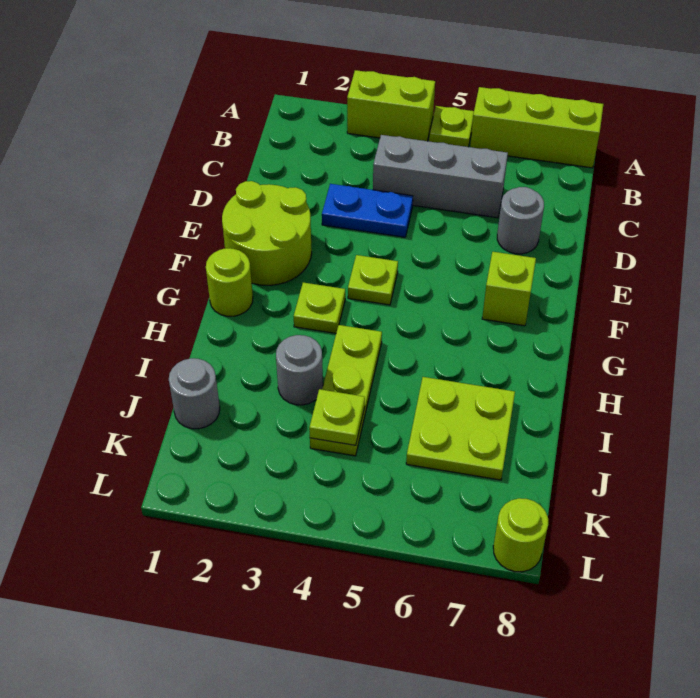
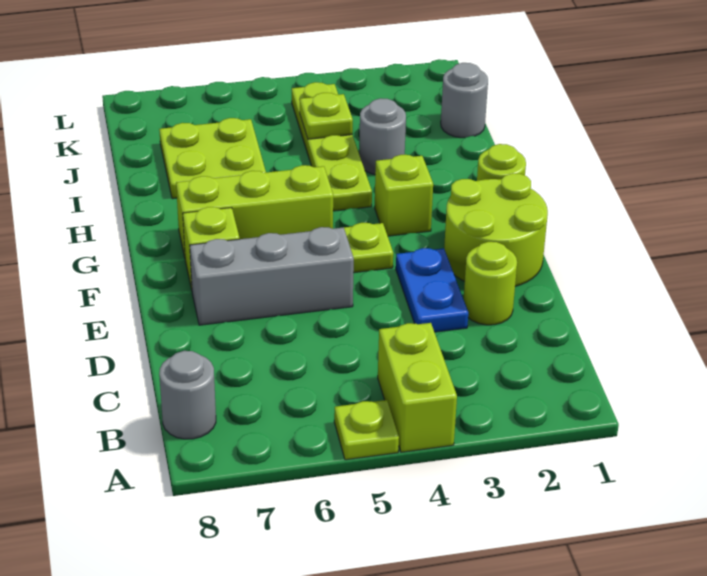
lime brick A3:A4 level 1 -> lime brick A4:B4 level 1
lime brick A6:A8 level 1 -> lime brick G5:G7 level 1
grey brick C4:C6 level 1 -> grey brick E5:E7 level 1
blue plate D3:D4 level 1 -> blue plate D3:E3 level 1
grey round brick D7 level 1 -> grey round brick B8 level 1
lime plate G3 level 1 -> lime brick G3 level 1
lime plate H4:J4 level 1 -> lime plate H4:K4 level 1
lime round brick L8 level 1 -> lime round brick D2 level 1

